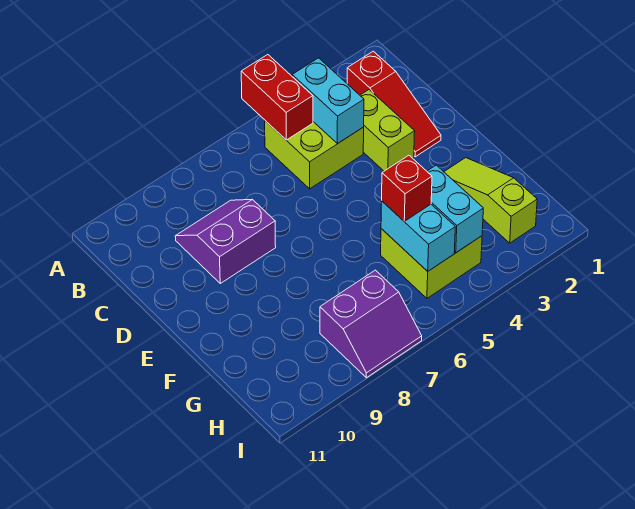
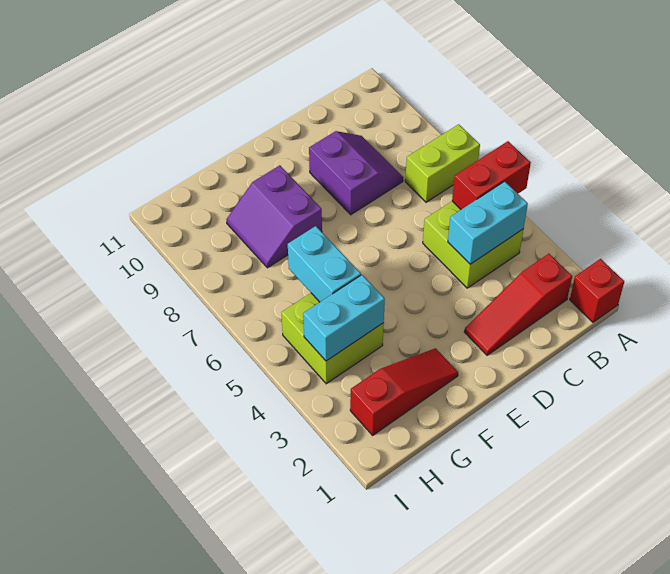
lime brick C3:D3 level 1 -> lime brick A7:B7 level 1
lime slope F2:H2 level 1 top H -> red slope F2:H2 level 1 top H
cyan brick G5:H5 level 2 -> cyan brick G5:G6 level 2
red brick G5 level 3 -> red brick A1 level 1
purple slope H7:I8 level 1 top H -> purple slope F8:G9 level 1 top F

